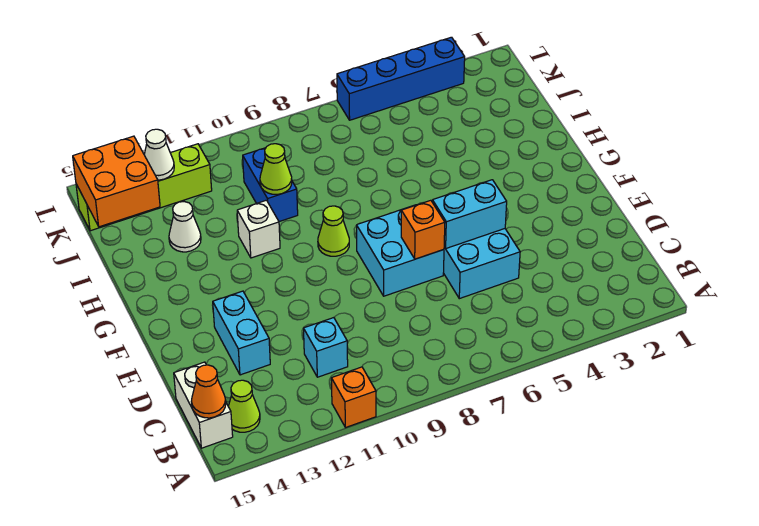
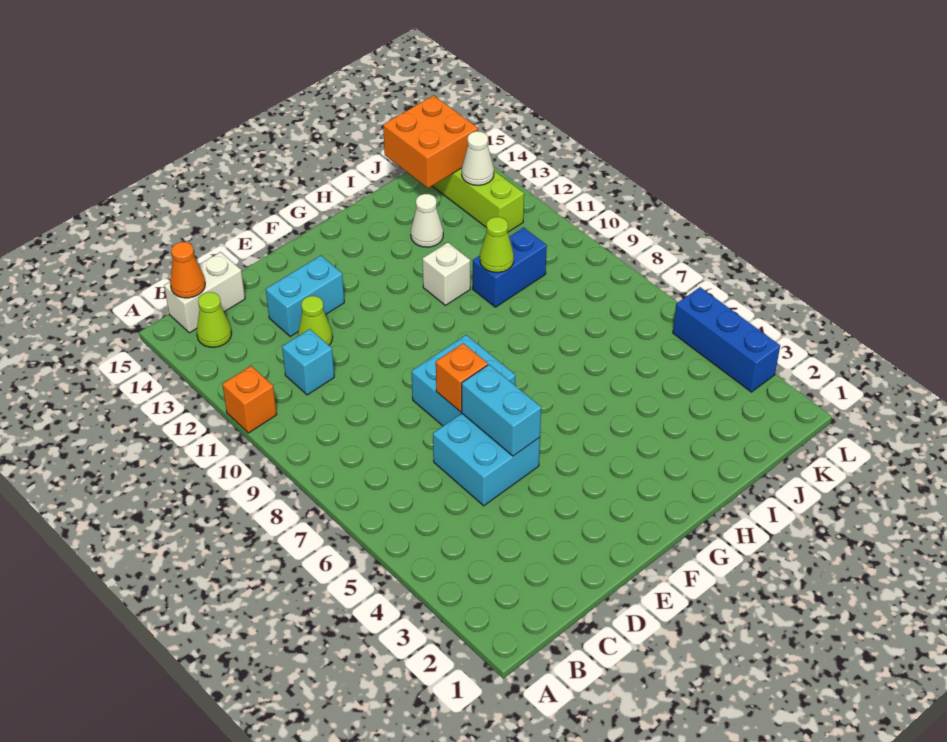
lime cone G9 level 1 -> lime cone D12 level 1
blue brick L3:L6 level 1 -> blue brick L3:L5 level 1

